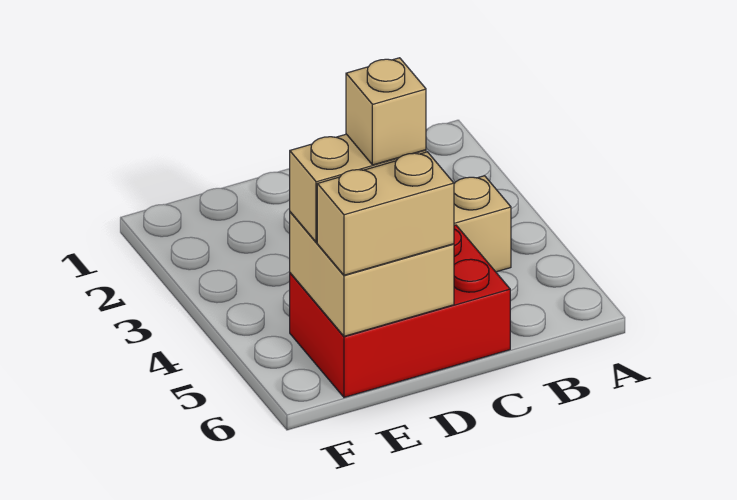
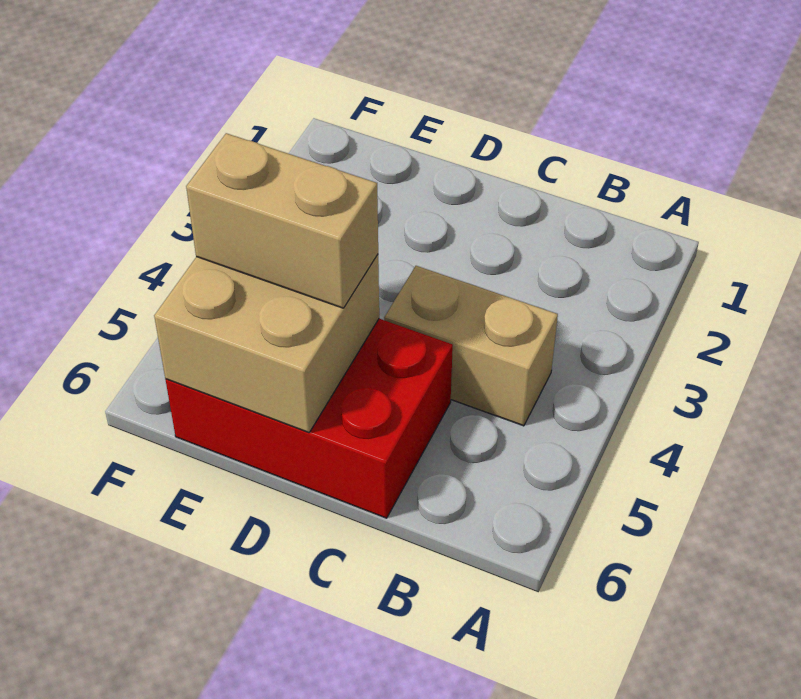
tan brick D5 level 4 -> none
tan brick D6:E6 level 3 -> none

